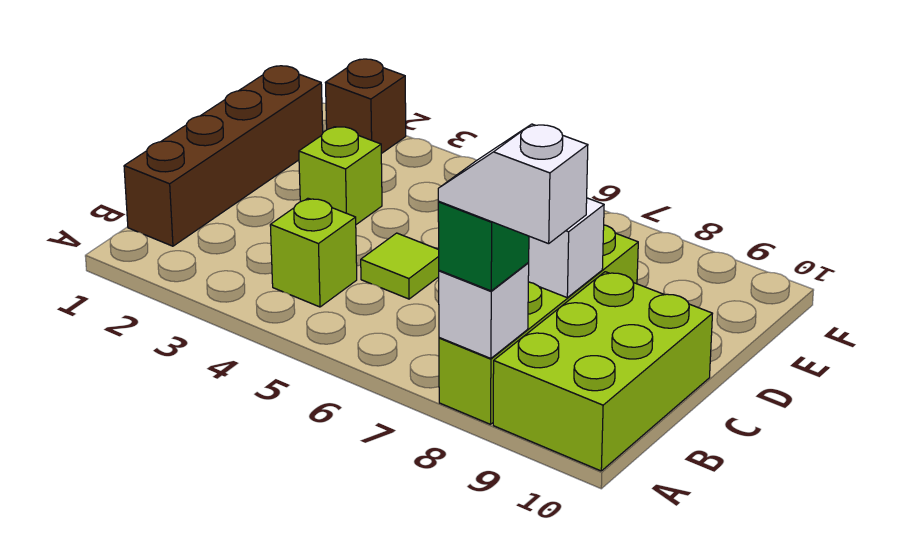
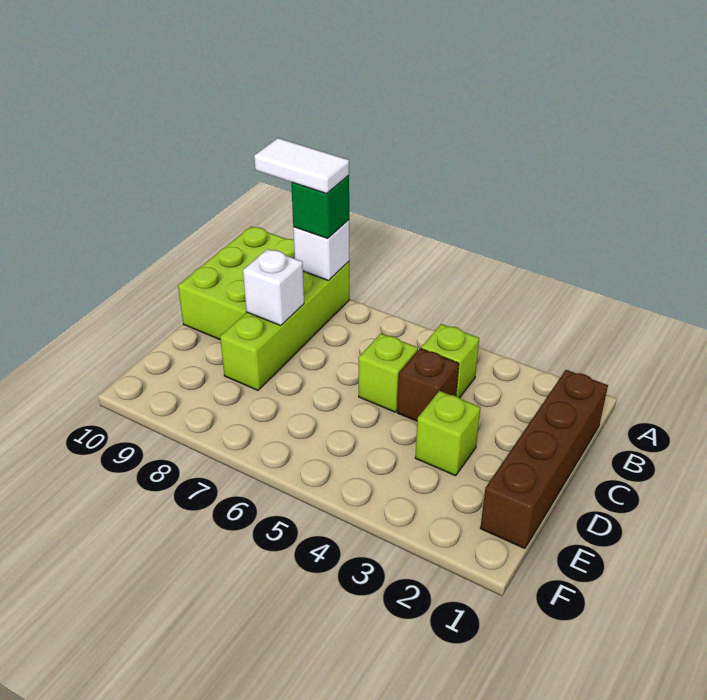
white slope A8:A9 level 4 top 9 -> white tile A8:A9 level 4
lime tile C5 level 1 -> lime brick C5 level 1
brown brick F2 level 1 -> brown brick C4 level 1

